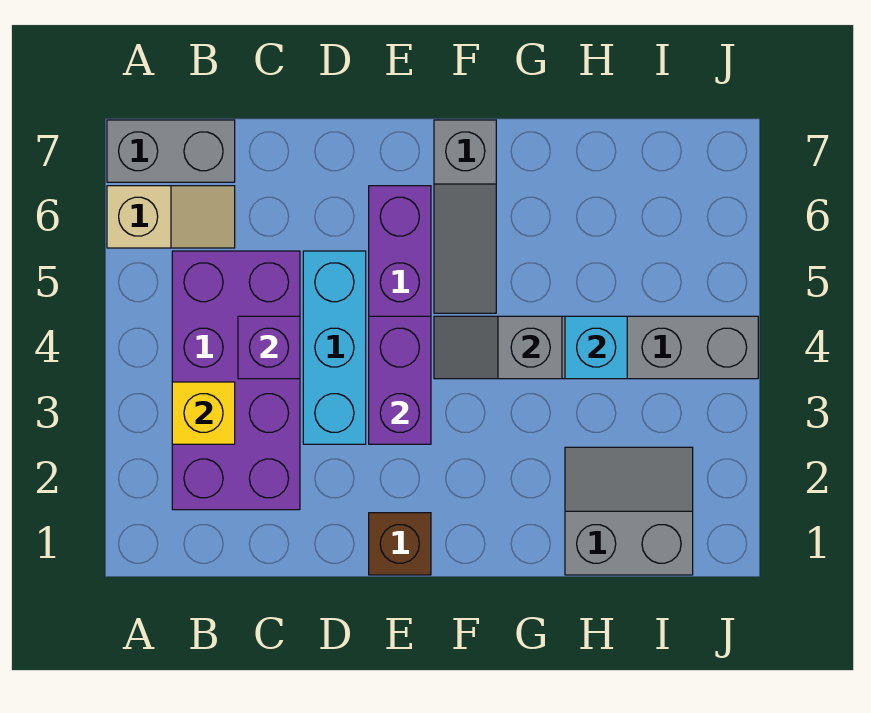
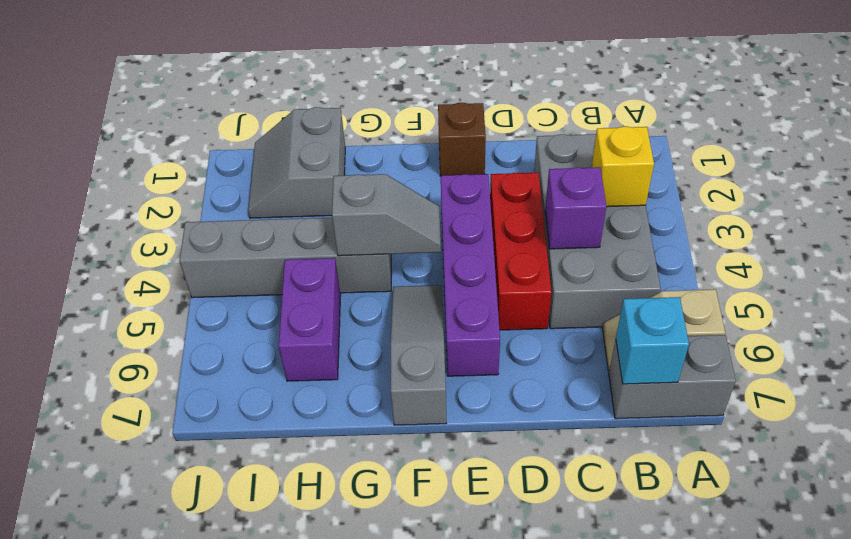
purple brick B2:C5 level 1 -> grey brick B2:C5 level 1
cyan brick D3:D5 level 1 -> red brick D3:D5 level 1
purple brick E3:E4 level 2 -> purple brick H5:H6 level 1
grey slope H1:I2 level 1 top 1 -> grey slope H1:I2 level 1 top H
cyan brick H4 level 2 -> cyan brick B7 level 2

